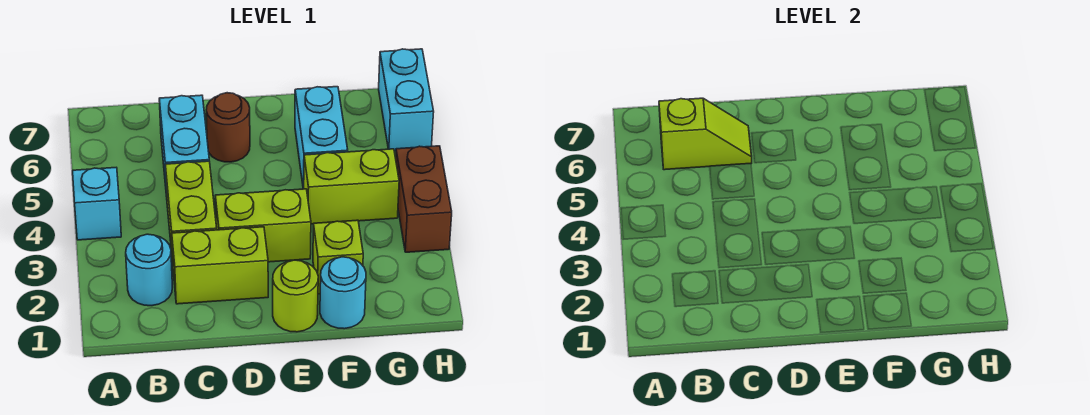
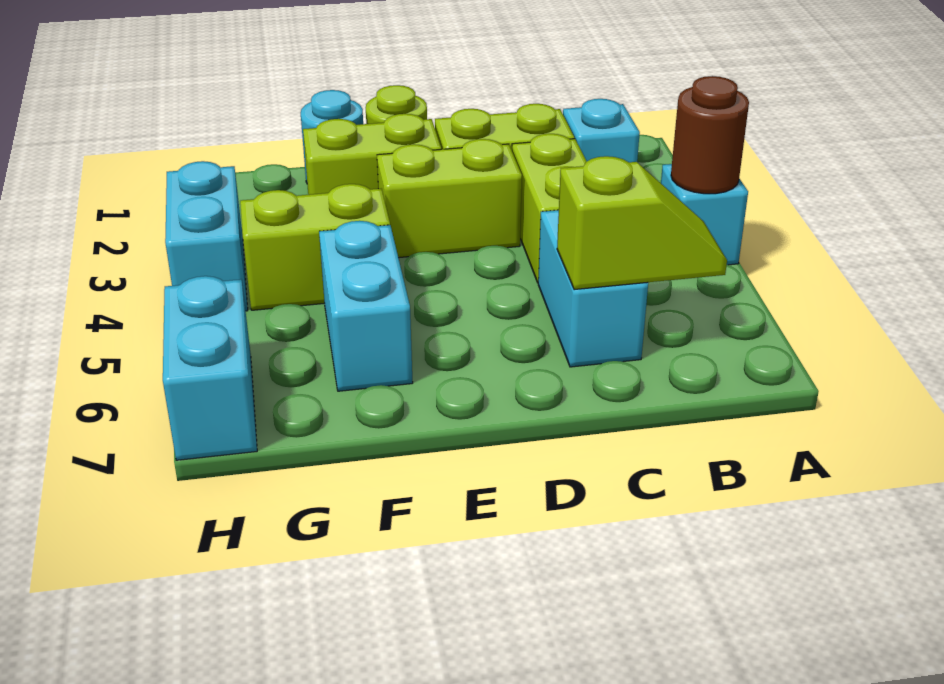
cyan round brick B2 level 1 -> cyan brick B2 level 1
lime slope B6:C6 level 2 top B -> lime slope B6:C6 level 2 top C
brown round brick D6 level 1 -> brown round brick A4 level 2
lime brick F2 level 1 -> lime brick E2:F2 level 1
brown brick H3:H4 level 1 -> cyan brick H3:H4 level 1

